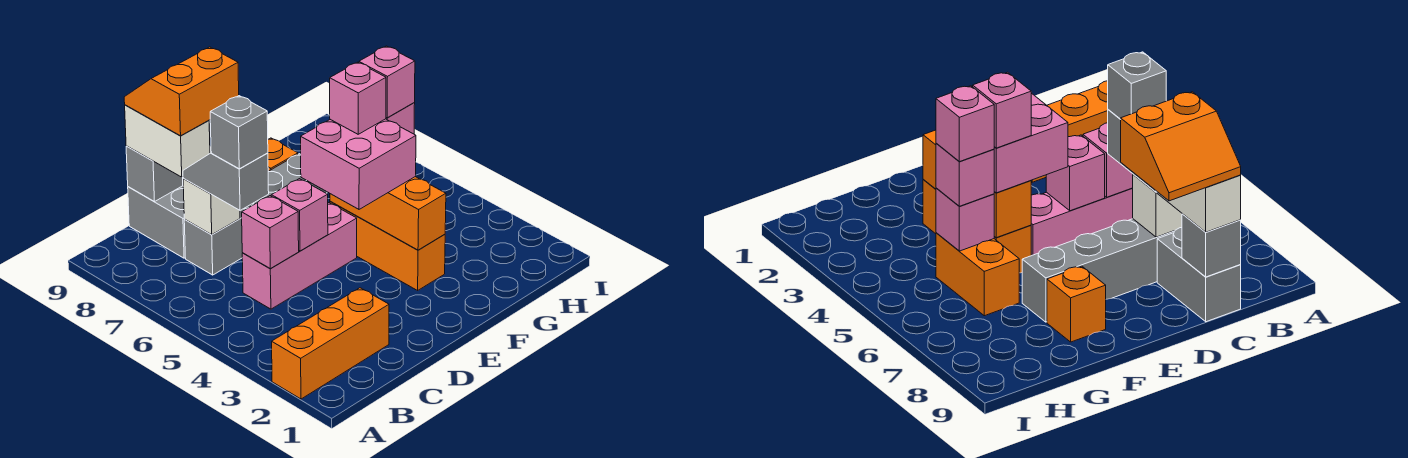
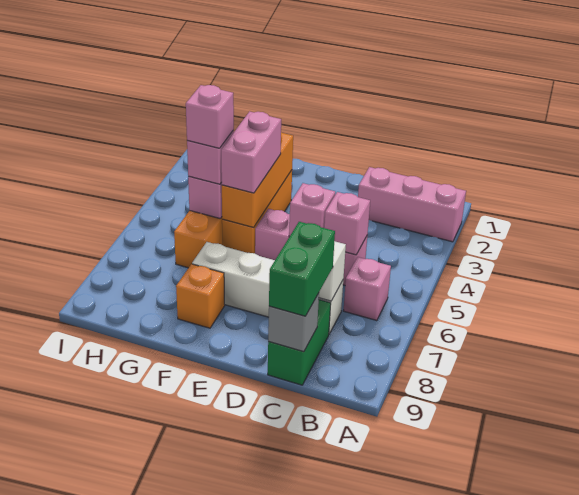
orange brick A2:C2 level 1 -> pink brick A2:C2 level 1
grey slope C6:C7 level 3 top 6 -> none
grey brick C6 level 4 -> none
grey brick C7:F7 level 1 -> white brick C7:F7 level 1
grey brick C8:C9 level 1 -> green brick C8:C9 level 1
white brick C8:C9 level 3 -> green brick C8:C9 level 3
orange slope C8:D9 level 4 top 8 -> none
pink brick E4:F5 level 3 -> pink brick F4:F5 level 3
pink brick F5 level 4 -> pink brick B6 level 1

